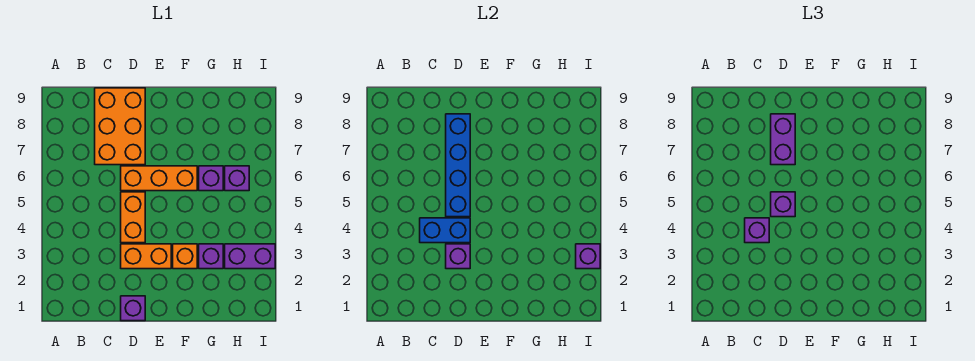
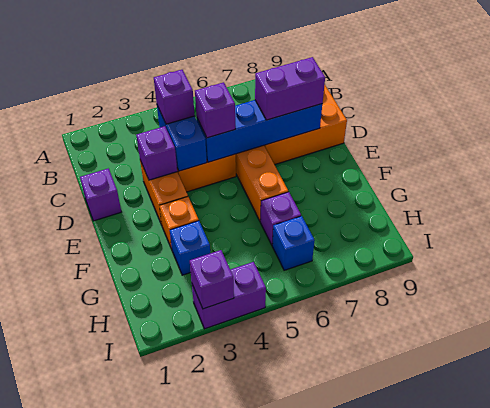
purple brick G3 level 1 -> blue brick G3 level 1
purple brick H3:I3 level 1 -> purple brick I3:I4 level 1
purple brick H6 level 1 -> blue brick H6 level 1

